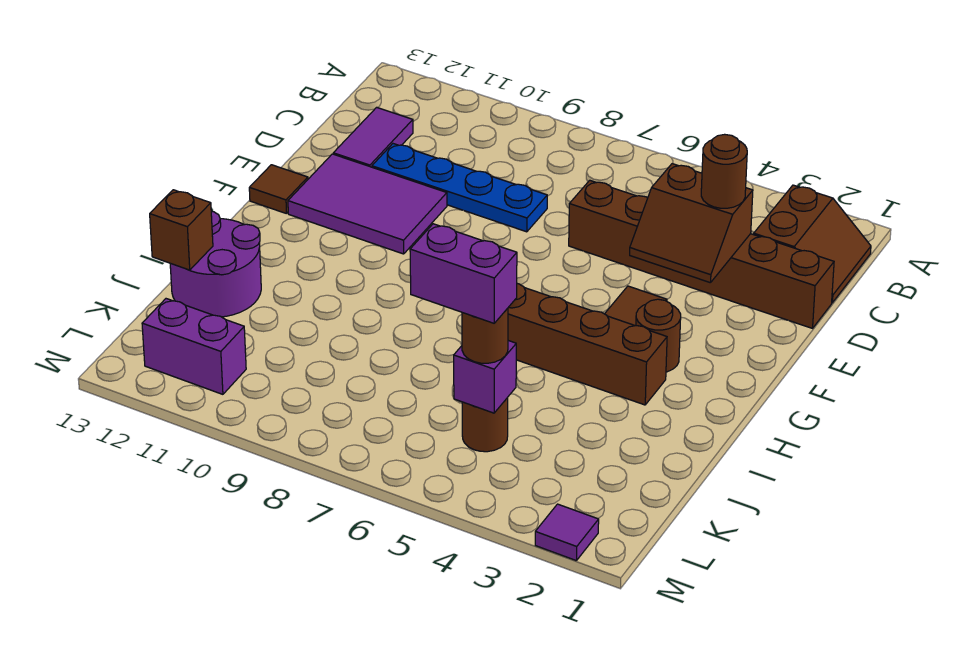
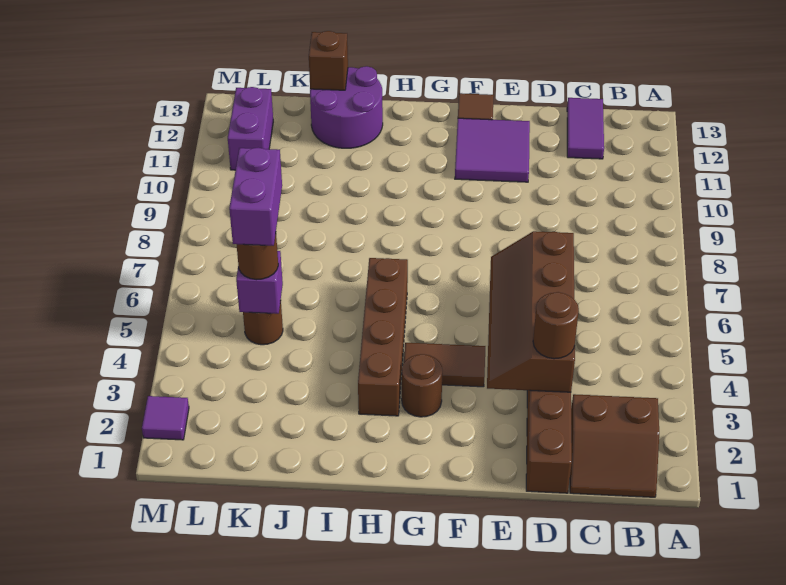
purple tile C12:D12 level 1 -> purple tile C12:C13 level 1
brown slope D3:E4 level 2 top D -> brown slope D3:E6 level 2 top D
blue plate D8:D11 level 1 -> none
purple tile E10:F12 level 1 -> purple tile E11:F12 level 1

